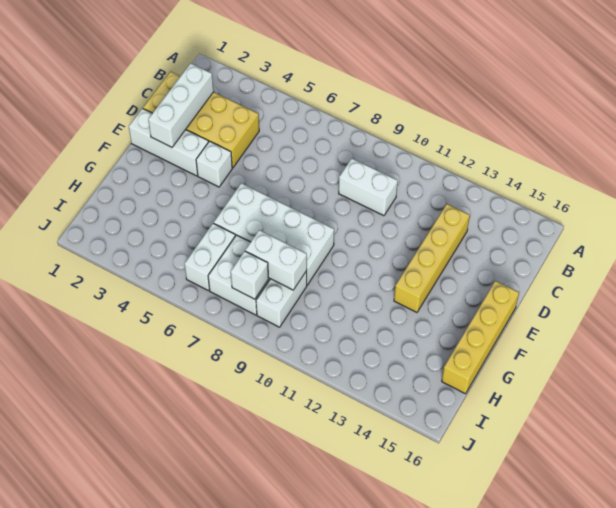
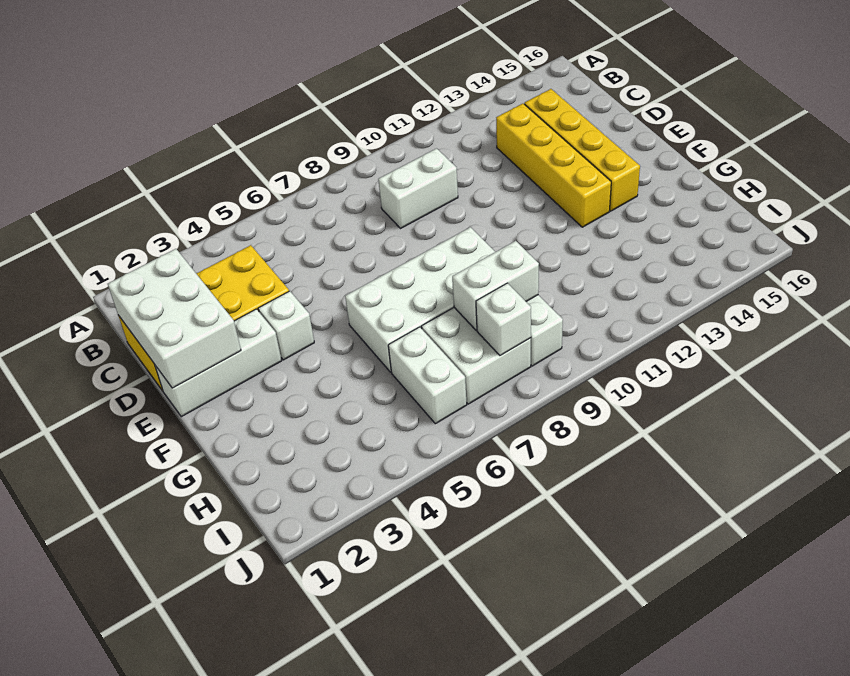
white brick C2:E2 level 2 -> white brick C1:E2 level 2
yellow brick E16:H16 level 1 -> yellow brick C14:F14 level 1

